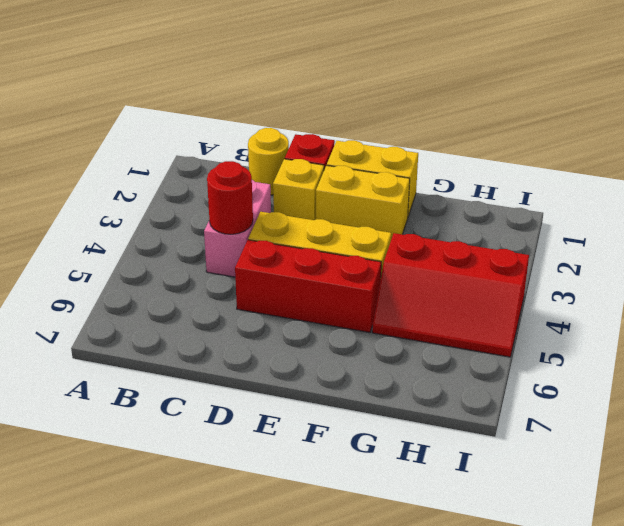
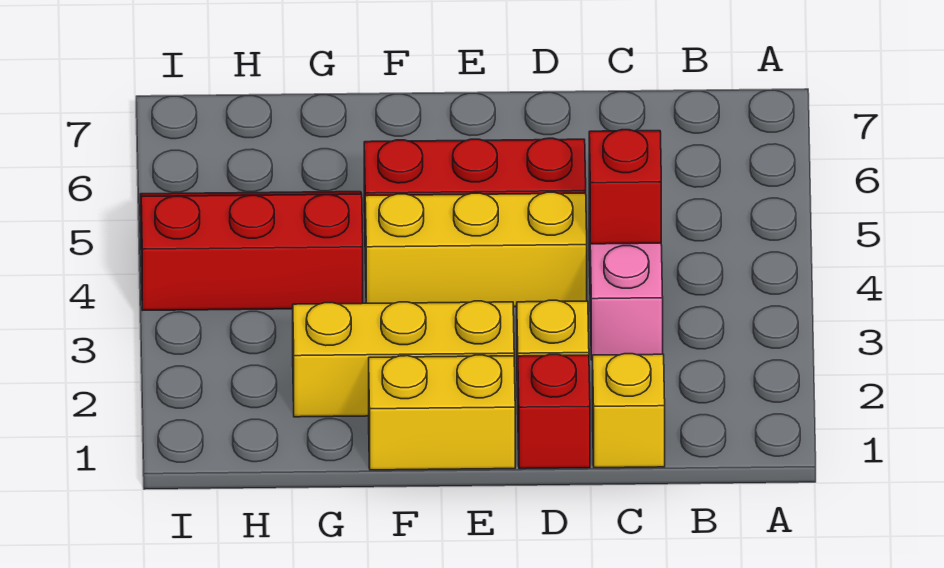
yellow round brick C1 level 1 -> yellow brick C1 level 1
red round brick C4 level 2 -> red brick C4 level 2
yellow brick E2:F2 level 1 -> yellow brick E2:G2 level 1

